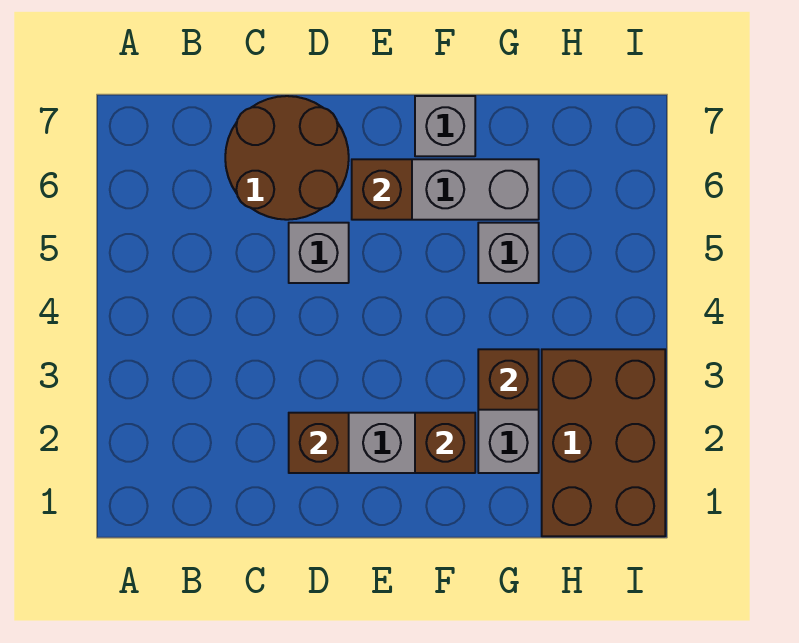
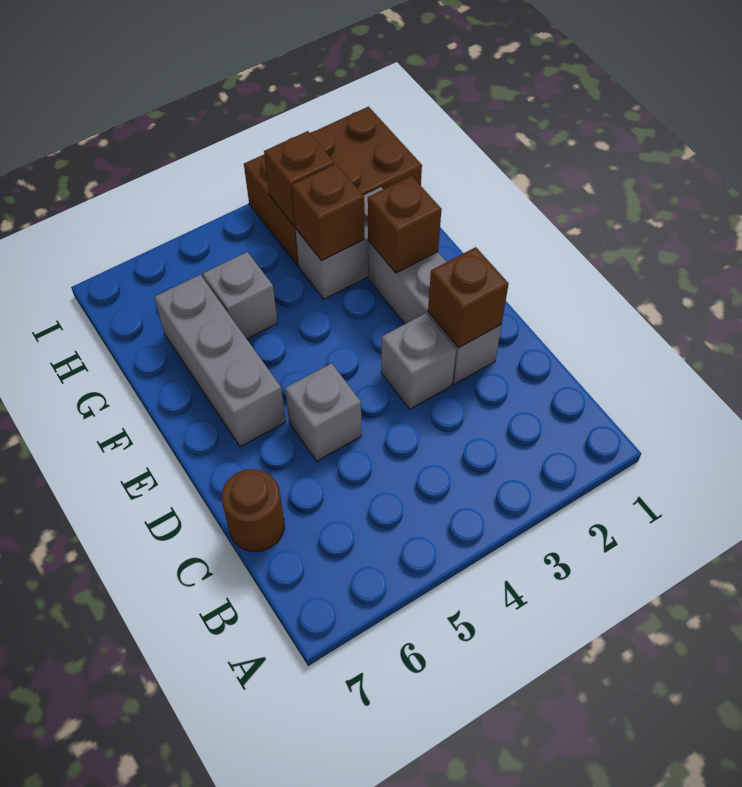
brown round brick C6:D7 level 1 -> brown round brick C7 level 1
brown brick E6 level 2 -> brown brick H3 level 2
grey brick F7 level 1 -> grey brick D3 level 1

